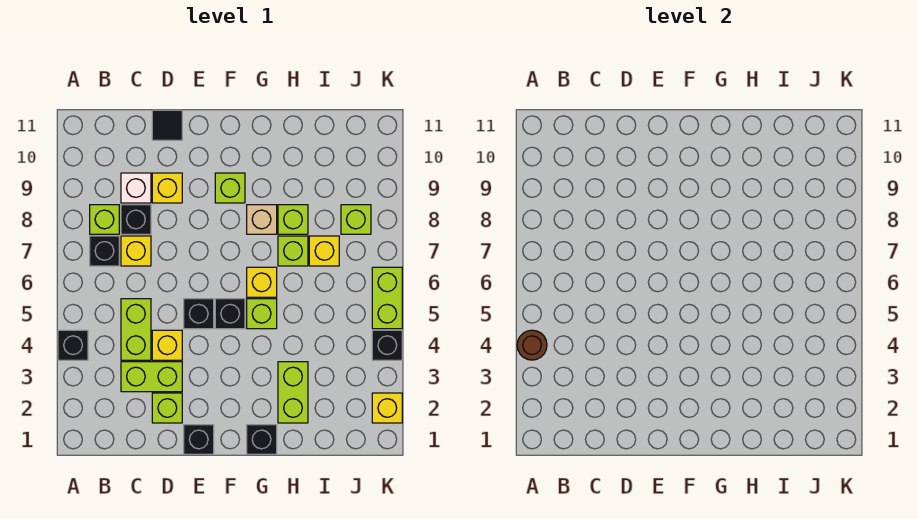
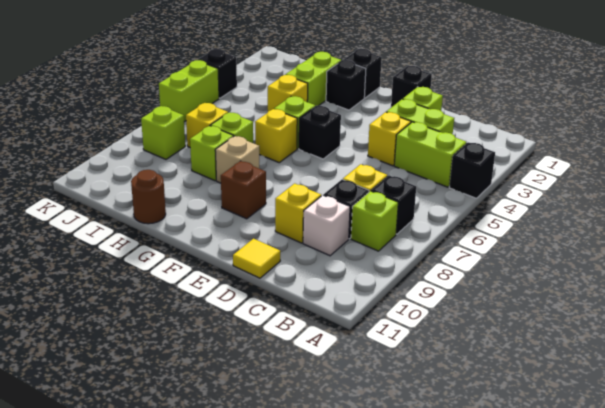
brown round brick A4 level 2 -> brown round brick H11 level 1
lime brick C4:C5 level 1 -> lime brick B4:C4 level 1
black tile D11 level 1 -> yellow tile D11 level 1
black brick E5 level 1 -> black brick G2 level 1
lime brick F9 level 1 -> brown brick F9 level 1
yellow brick K2 level 1 -> yellow brick H4 level 1

